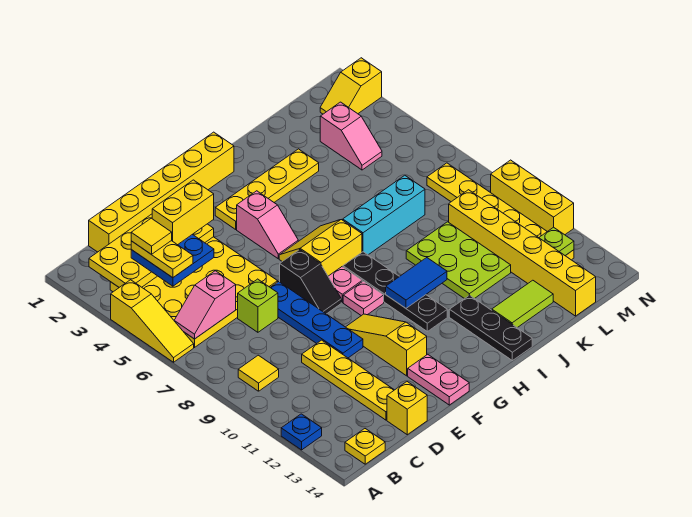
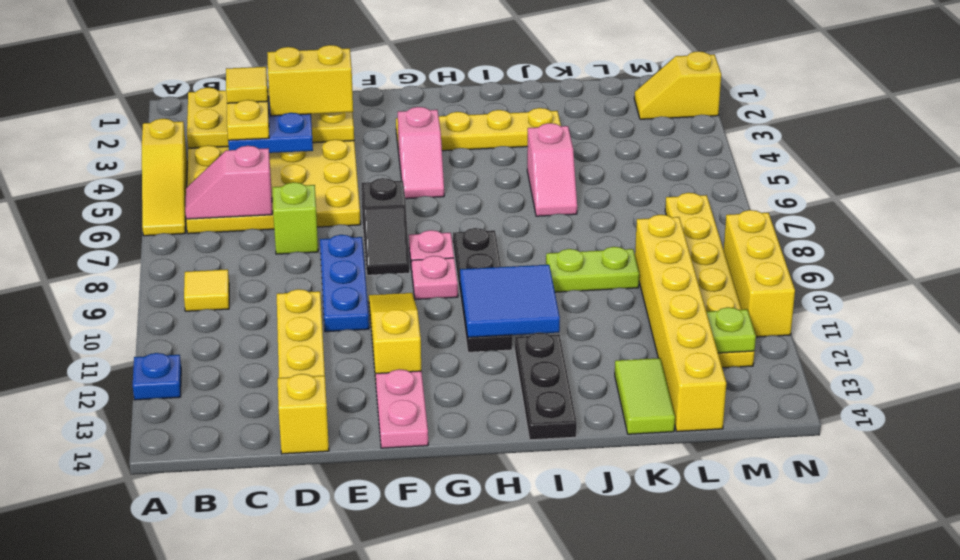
yellow plate B14 level 1 -> none
yellow brick C1:H1 level 1 -> none
blue plate E7:E10 level 1 -> blue plate E8:E10 level 1
yellow slope G6:H7 level 1 top 7 -> none
blue tile H10:I10 level 2 -> blue tile H10:I11 level 2
cyan brick I7:K7 level 1 -> none
lime plate J9:K11 level 1 -> lime plate J9:K9 level 1
lime tile J13:K13 level 1 -> lime tile K13:K14 level 1
pink slope L3:L4 level 1 top 3 -> pink slope J5:J6 level 1 top 5

